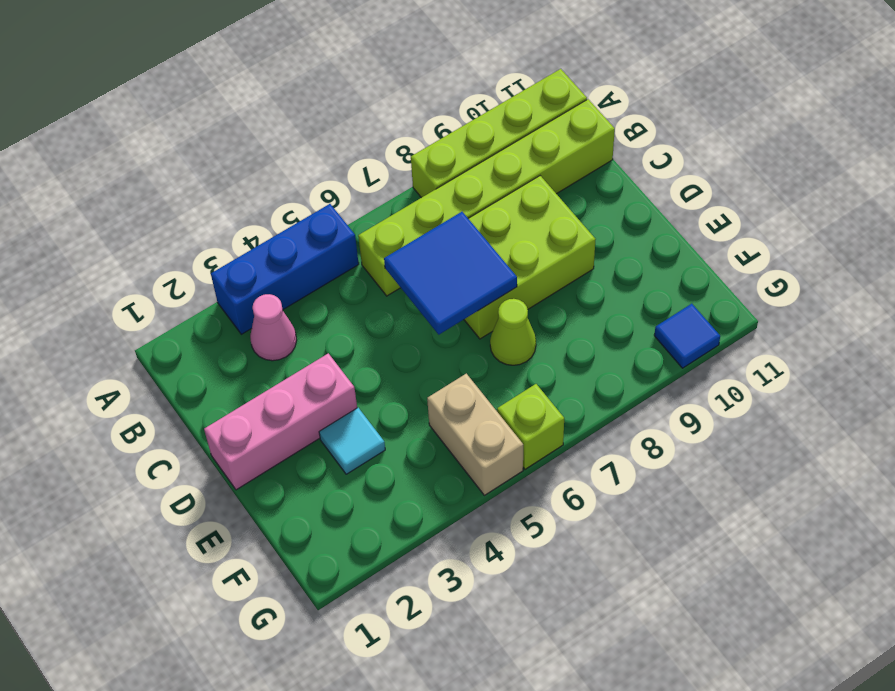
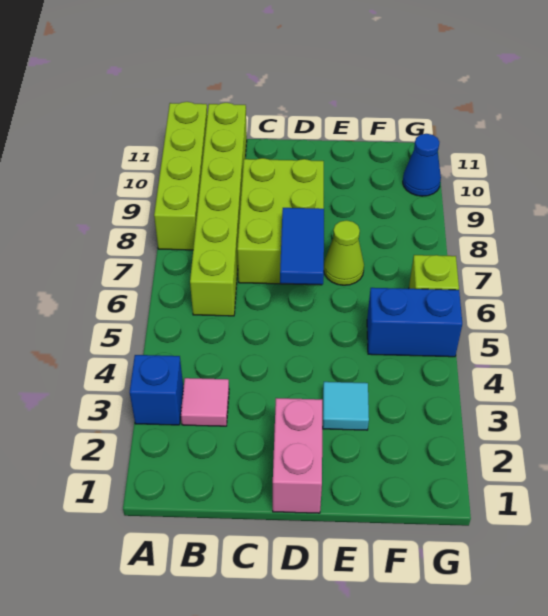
blue brick A3:A5 level 1 -> blue brick A3 level 1
pink cone B3 level 1 -> pink tile B3 level 1
blue tile C6:D7 level 2 -> blue tile D6:D7 level 2
pink brick D1:D3 level 1 -> pink brick D1:D2 level 1
tan brick F5:G5 level 1 -> blue brick F5:G5 level 1
blue tile G10 level 1 -> blue cone G10 level 1

